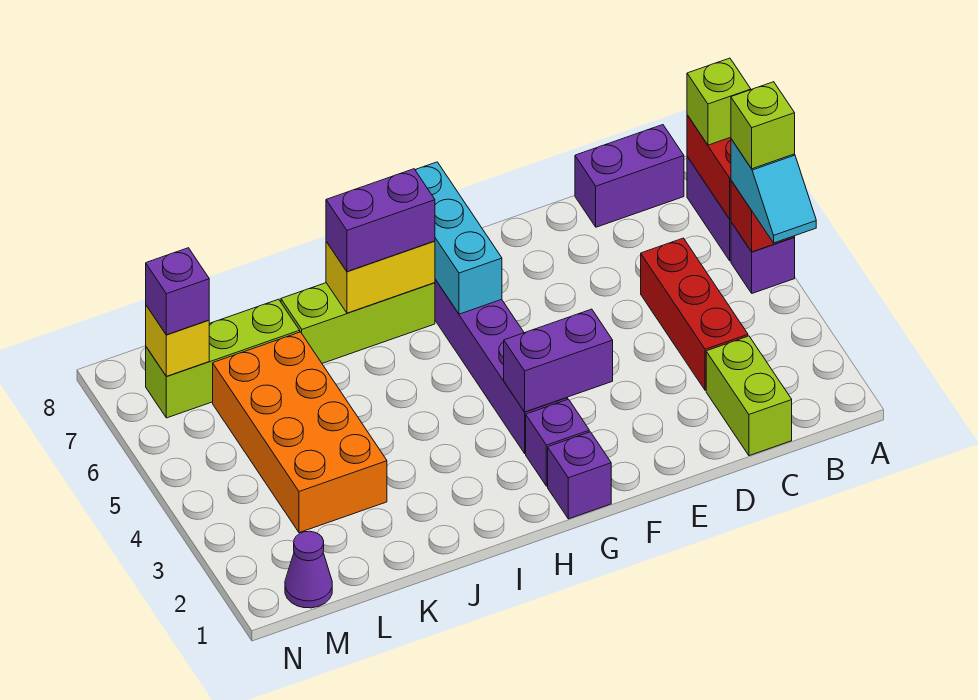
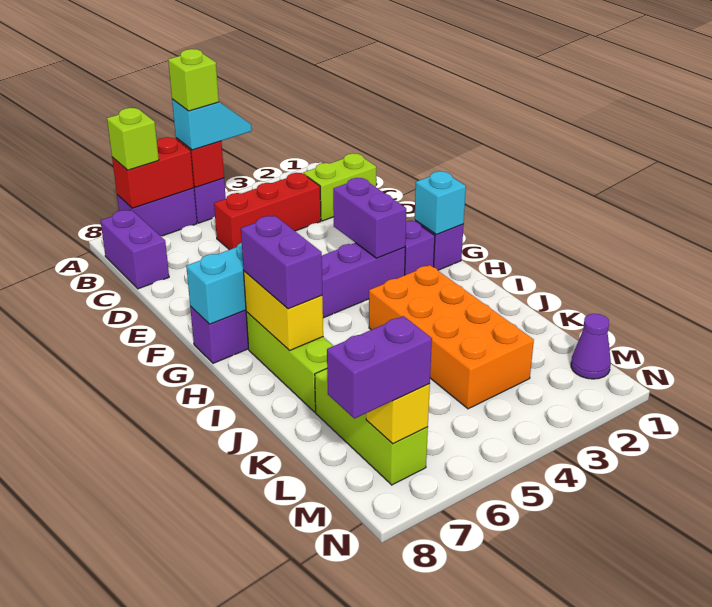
none -> cyan brick G1 level 2
orange brick K3:L6 level 1 -> orange brick I3:L4 level 1
purple brick M7 level 3 -> purple brick M7:M8 level 3

